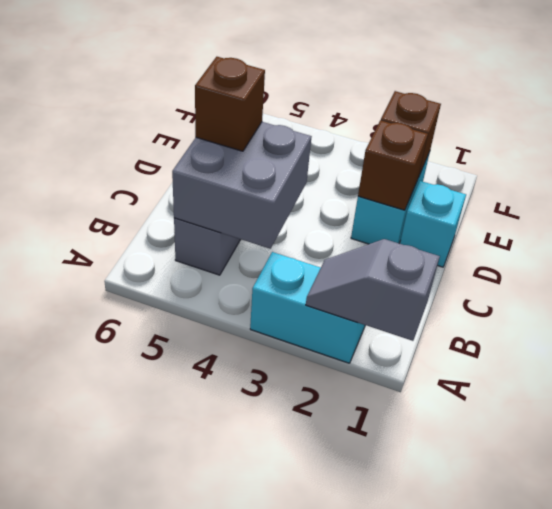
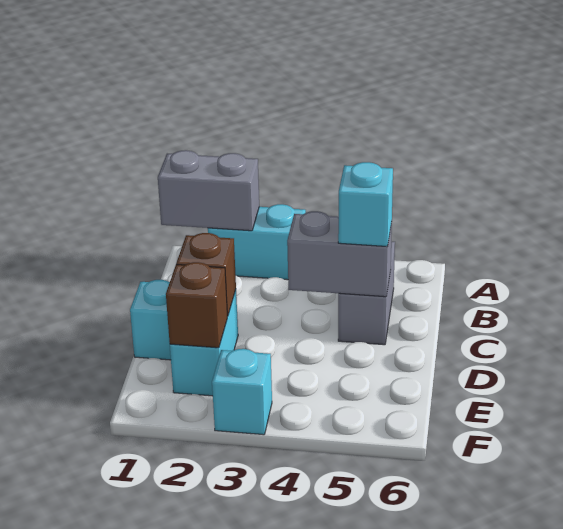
grey slope A1:A2 level 2 top 1 -> grey brick A1:A2 level 2
grey brick B4:C5 level 2 -> grey brick C4:C5 level 2
brown brick C5 level 3 -> cyan brick C5 level 3
none -> cyan brick F3 level 1

